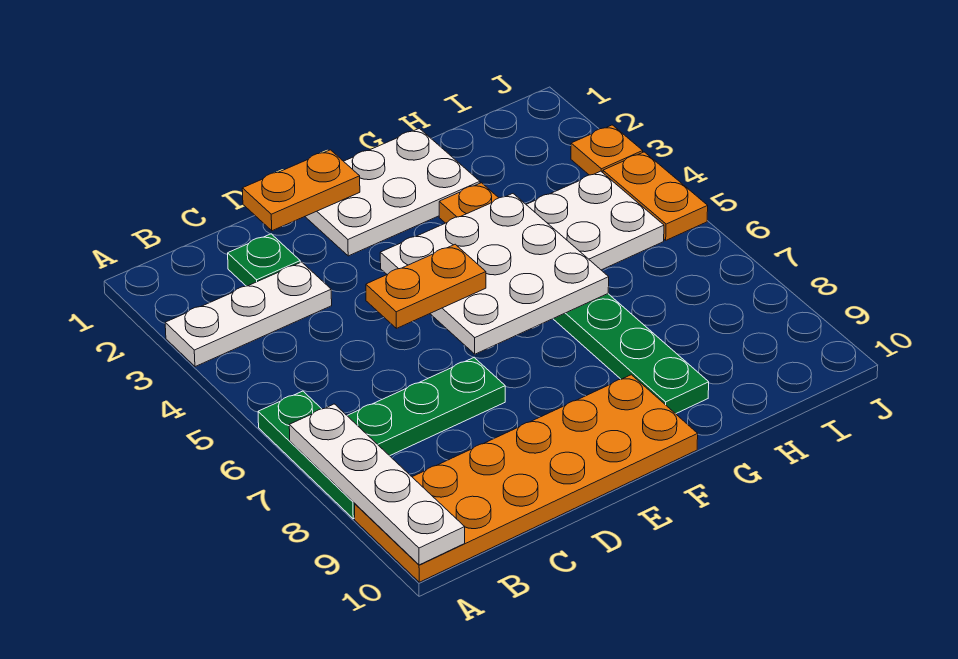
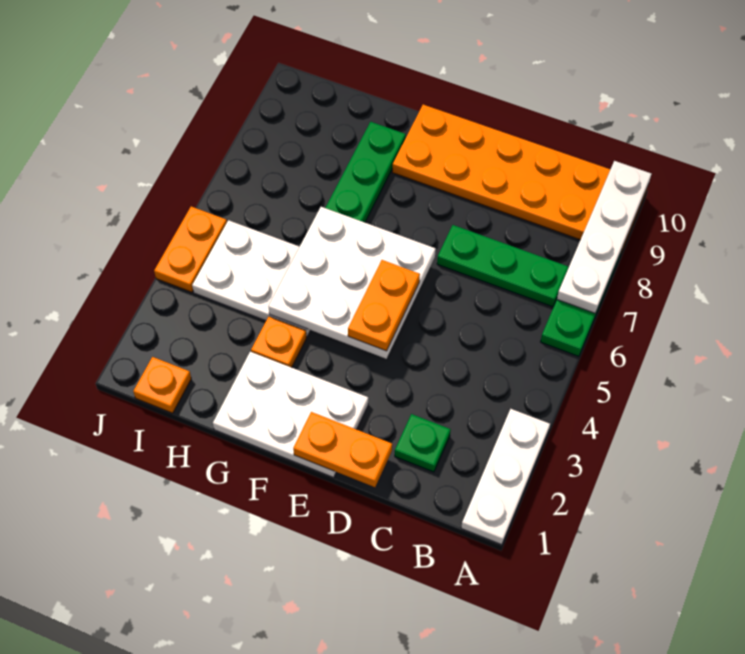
white plate A3:C3 level 1 -> white plate A1:A3 level 1
orange plate D5:E5 level 3 -> orange plate E4:E5 level 3
orange plate J3 level 1 -> orange plate I1 level 1

